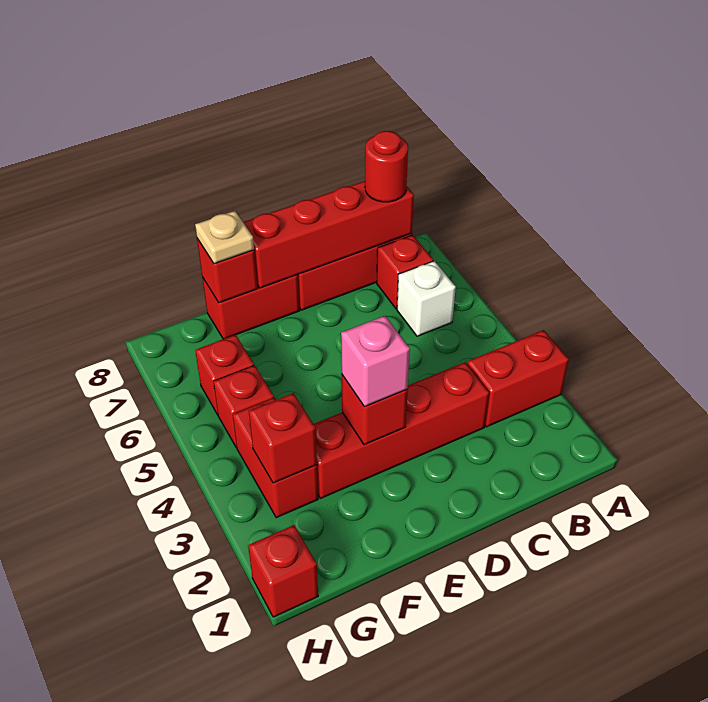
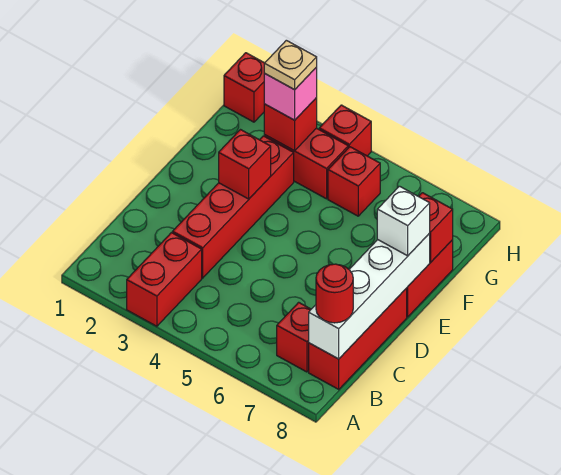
white brick B6 level 1 -> white brick E8 level 3
red brick B8:E8 level 2 -> white brick B8:E8 level 2
pink brick E3 level 3 -> pink brick G3 level 3
tan plate F8 level 3 -> tan plate G3 level 4
red brick G6 level 1 -> red brick H4 level 1

